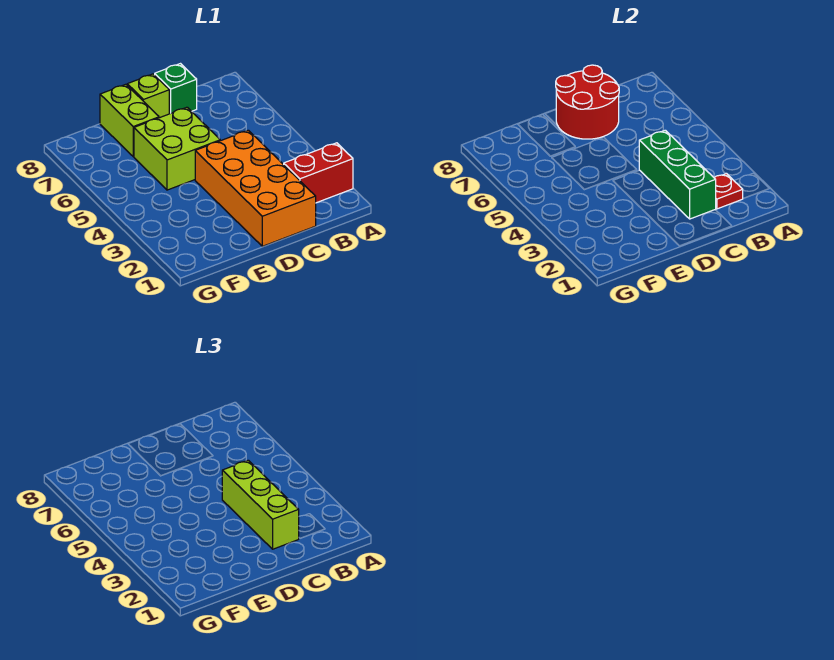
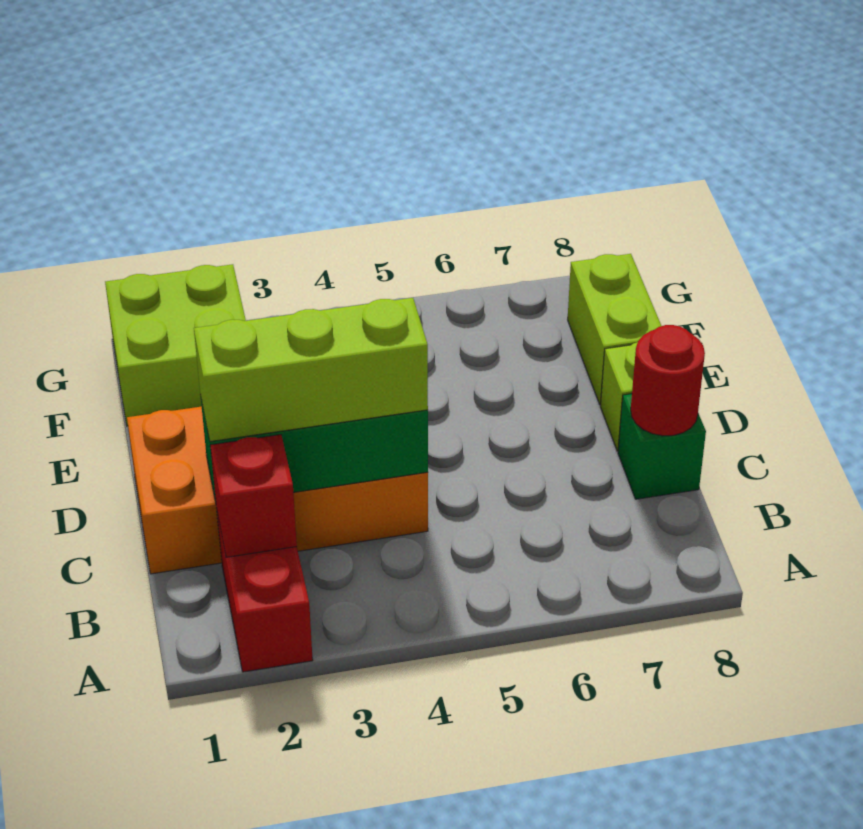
red plate B2 level 2 -> red brick B2 level 2
red round brick C7:D8 level 2 -> red round brick C8 level 2
lime brick D5:E6 level 1 -> lime brick F1:G2 level 1
lime brick E7:E8 level 1 -> lime brick E8:F8 level 1

